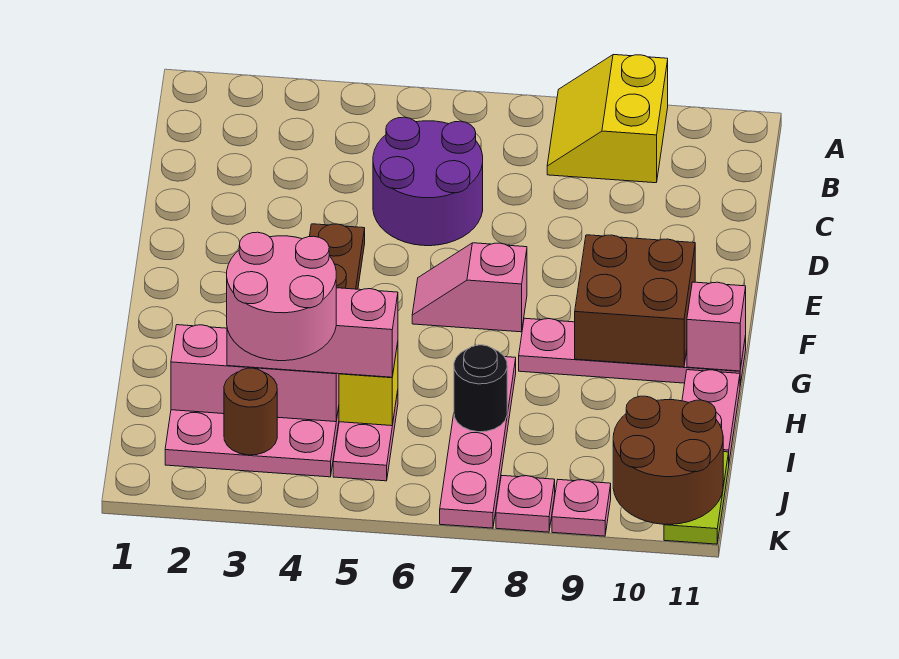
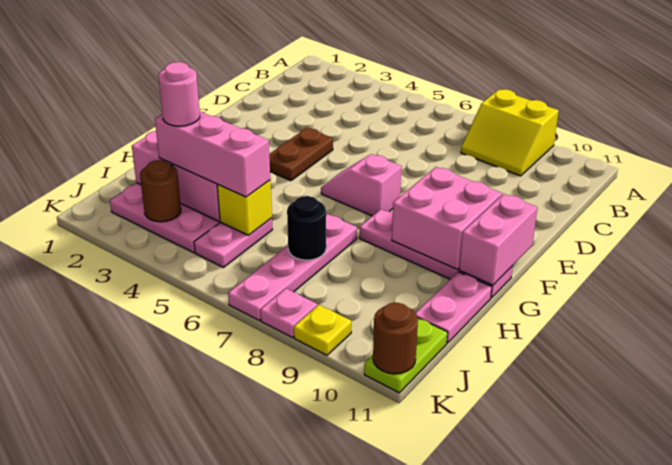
yellow slope A8:B9 level 1 top 9 -> yellow slope A8:B9 level 1 top A
purple round brick C5:D6 level 1 -> none
brown brick F9:G10 level 2 -> pink brick F9:G10 level 2
pink brick G11 level 2 -> pink brick F11:G11 level 2
pink round brick I3:J4 level 4 -> pink round brick I3 level 4
brown round brick J10:K11 level 2 -> brown round brick K11 level 2
pink plate K9 level 1 -> yellow plate K9 level 1

